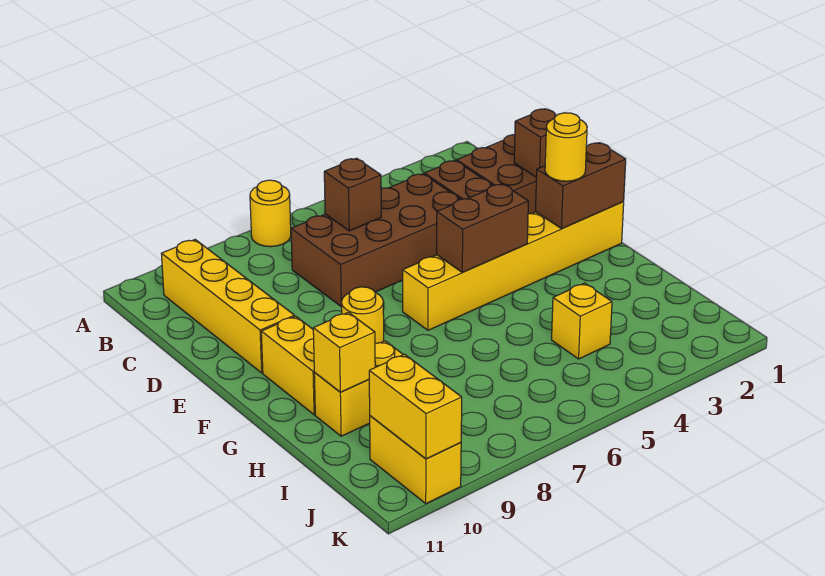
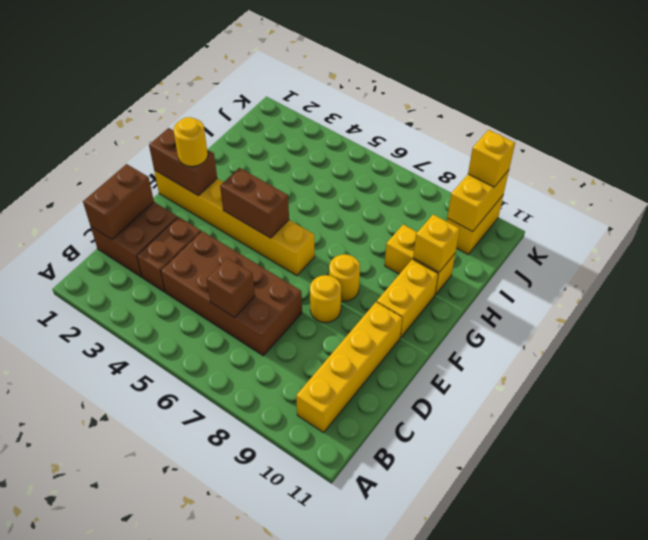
yellow round brick A7 level 1 -> yellow round brick E8 level 1
brown brick D1 level 2 -> brown brick C1:D1 level 2
yellow brick I4 level 1 -> yellow brick K10 level 3

